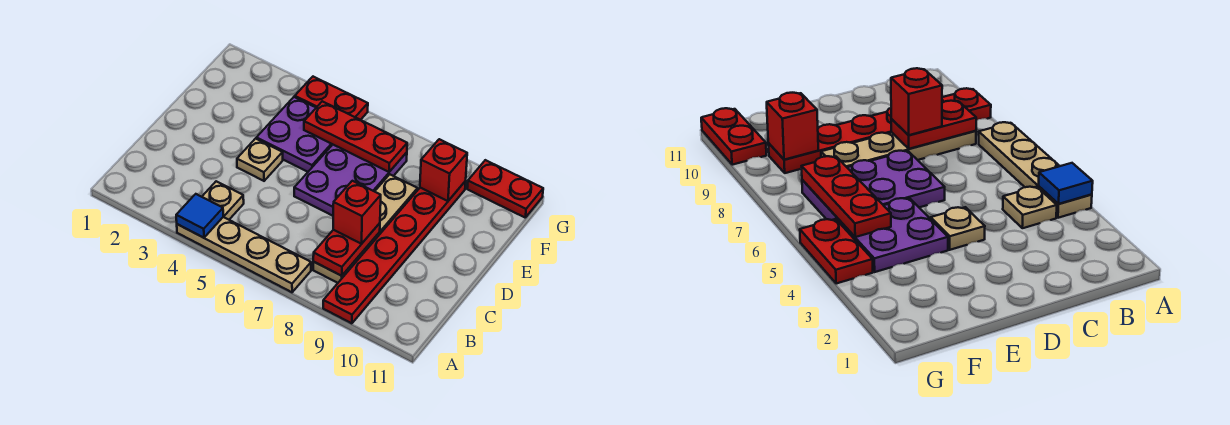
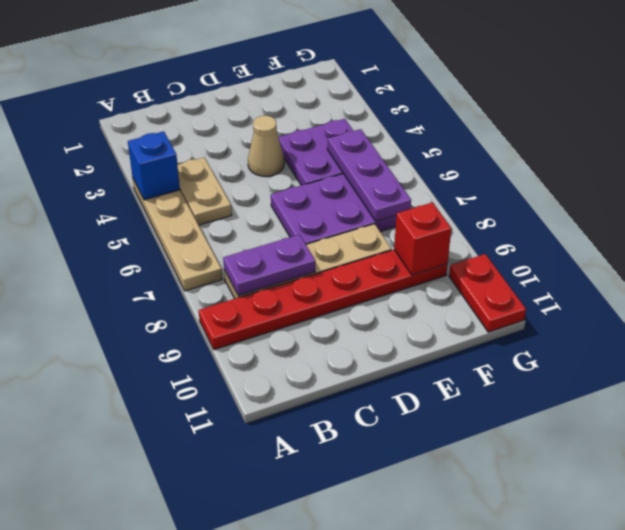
blue tile A4 level 2 -> blue brick A4 level 2
tan plate B4 level 1 -> tan plate B4:B5 level 1
red plate B8:C8 level 2 -> purple plate B8:C8 level 2
red brick C8 level 3 -> none
tan plate D4 level 1 -> tan cone D4 level 1
red plate F5:F7 level 2 -> purple plate F5:F7 level 2
red plate G4:G5 level 1 -> none

